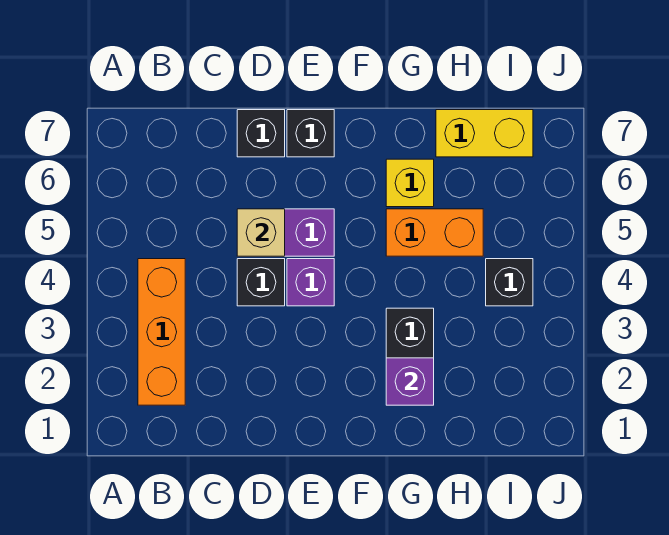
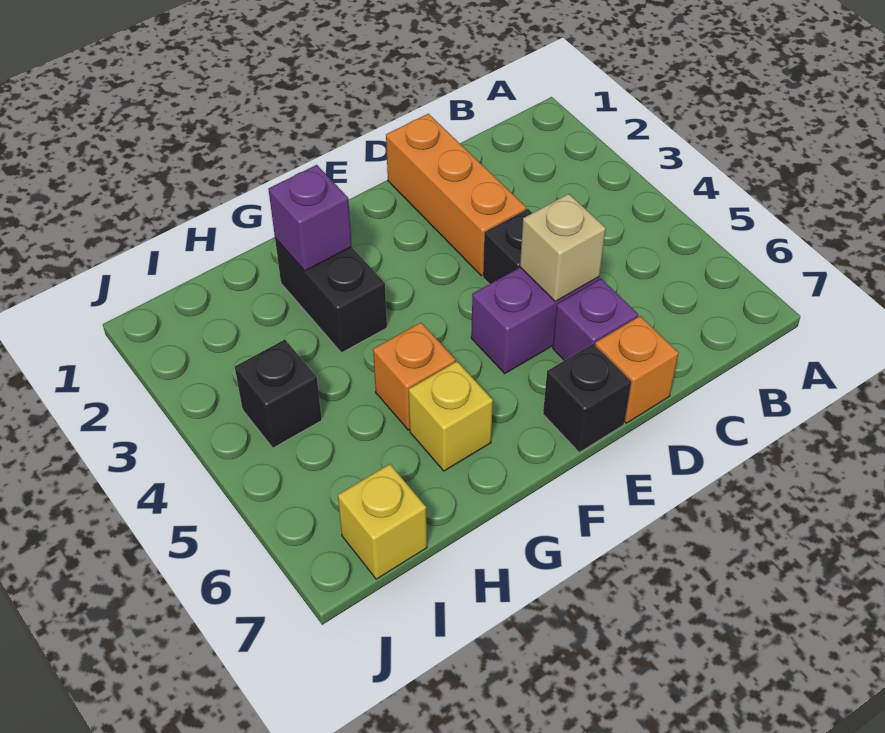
orange brick B2:B4 level 1 -> orange brick D1:D3 level 1
black brick D7 level 1 -> orange brick D7 level 1
purple brick E4 level 1 -> purple brick D6 level 1
orange brick G5:H5 level 1 -> orange brick G5 level 1
yellow brick H7:I7 level 1 -> yellow brick I7 level 1

